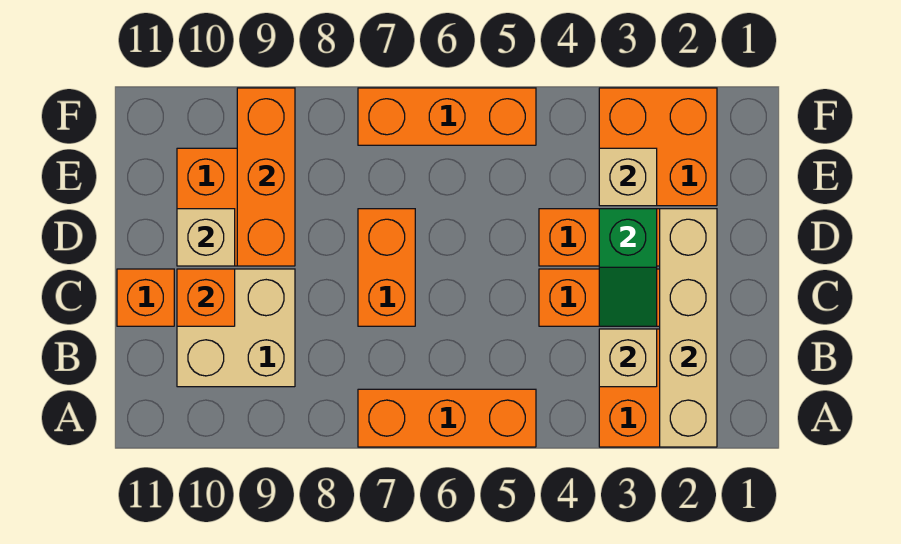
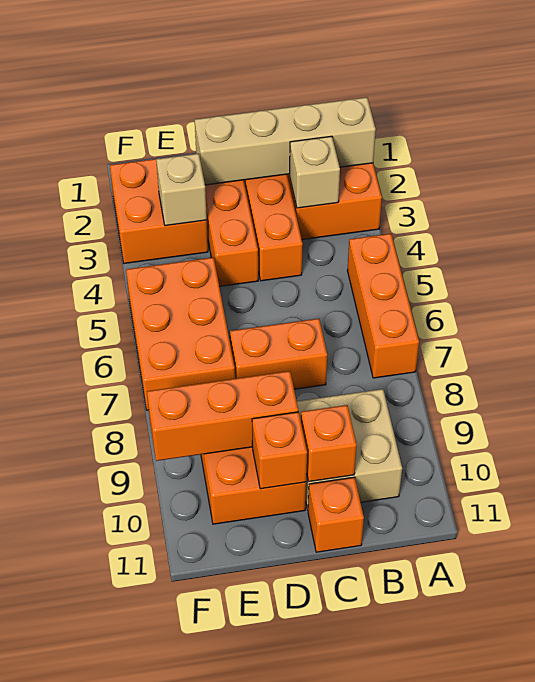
green slope C3:D3 level 2 top D -> none
tan brick D10 level 2 -> orange brick D10 level 2
orange brick F5:F7 level 1 -> orange brick E5:F7 level 1

